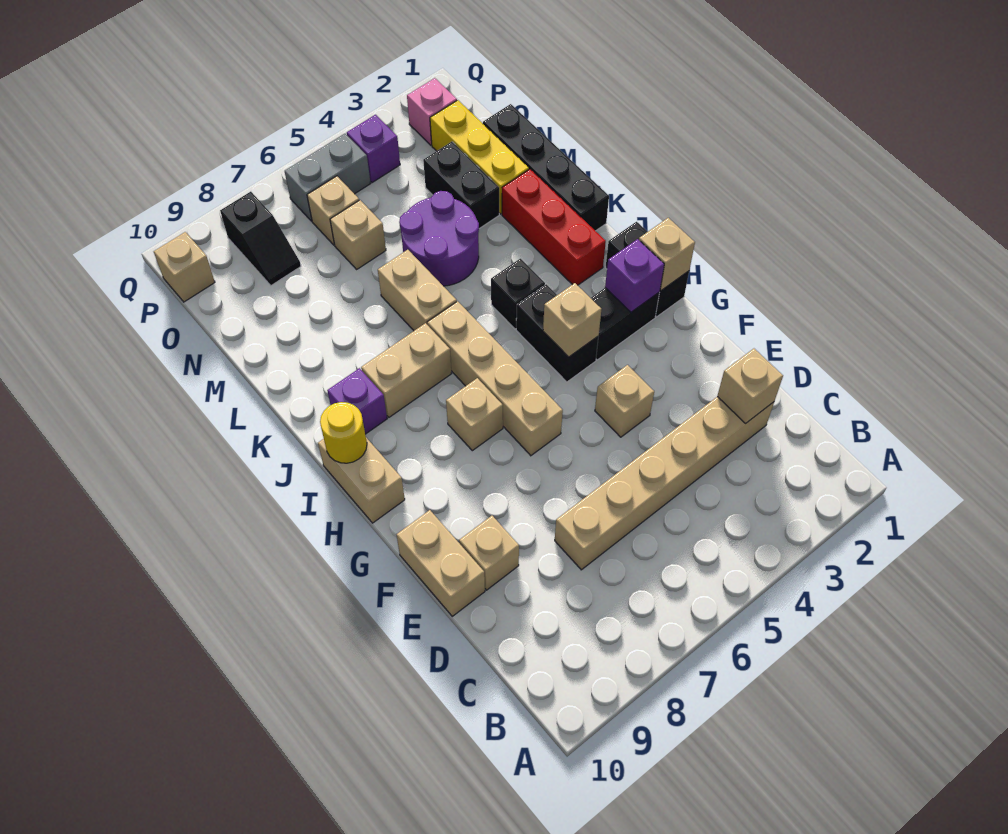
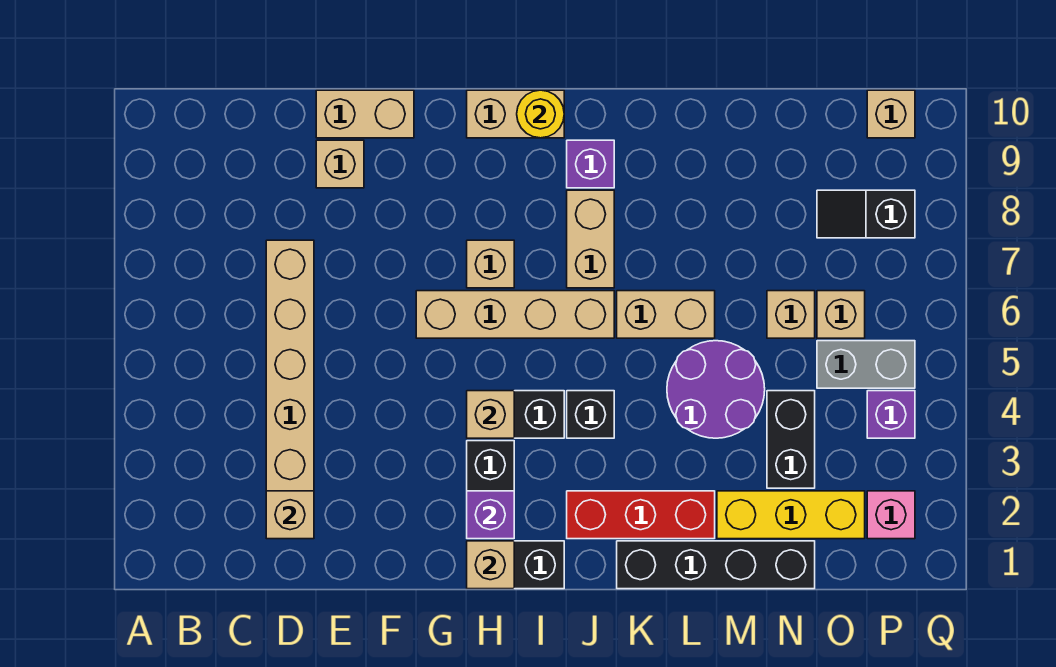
tan brick F4 level 1 -> none
black brick M3:N3 level 1 -> black brick N3:N4 level 1
grey brick P5:P6 level 1 -> grey brick O5:P5 level 1

